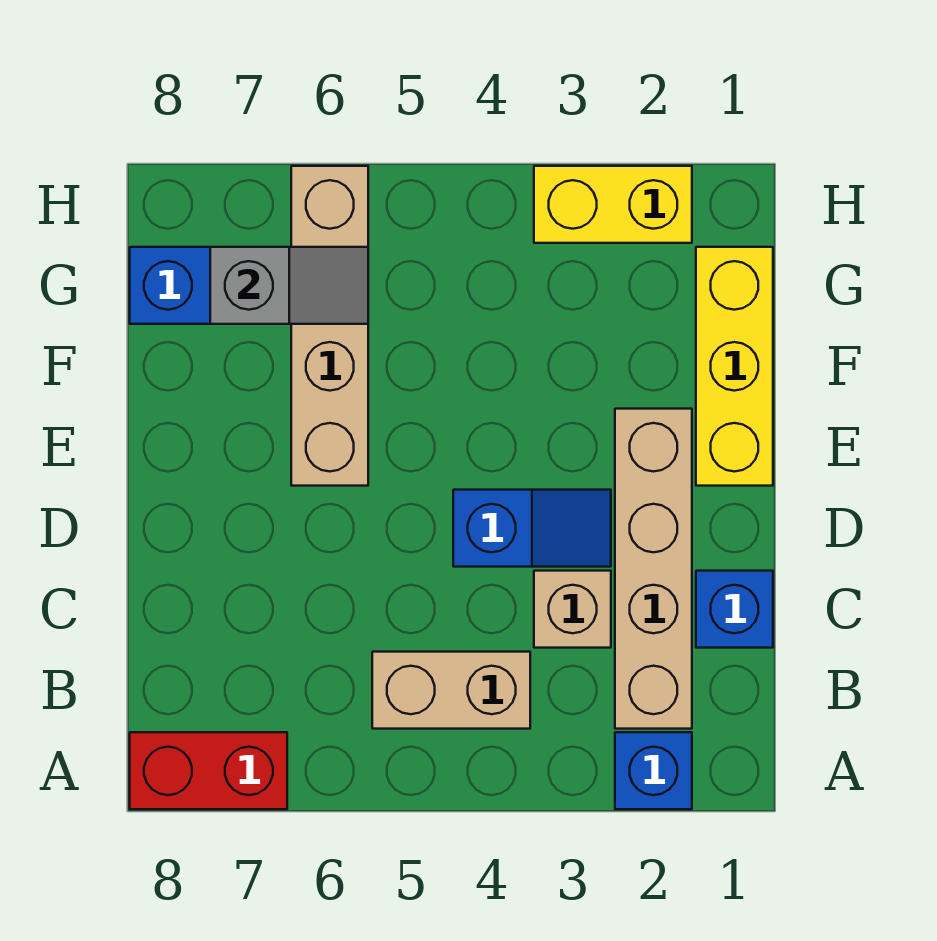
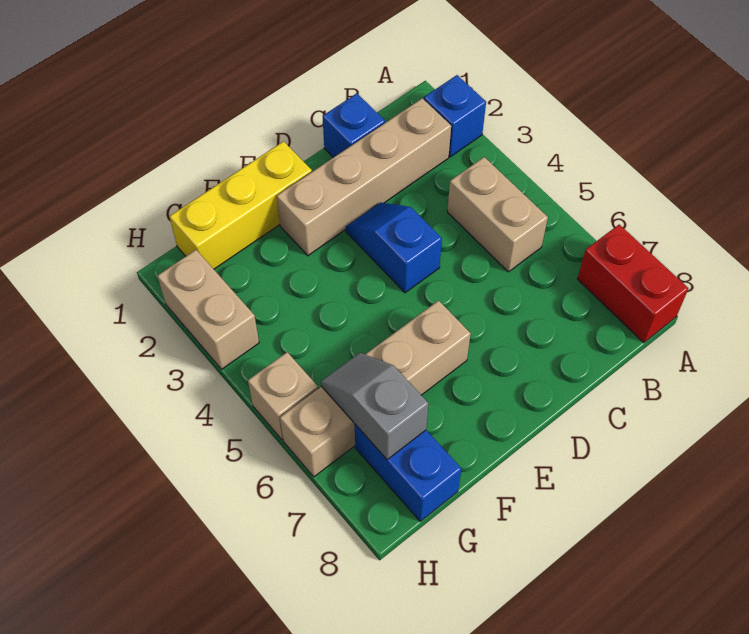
tan brick C3 level 1 -> tan brick H5 level 1
yellow brick H2:H3 level 1 -> tan brick H2:H3 level 1

